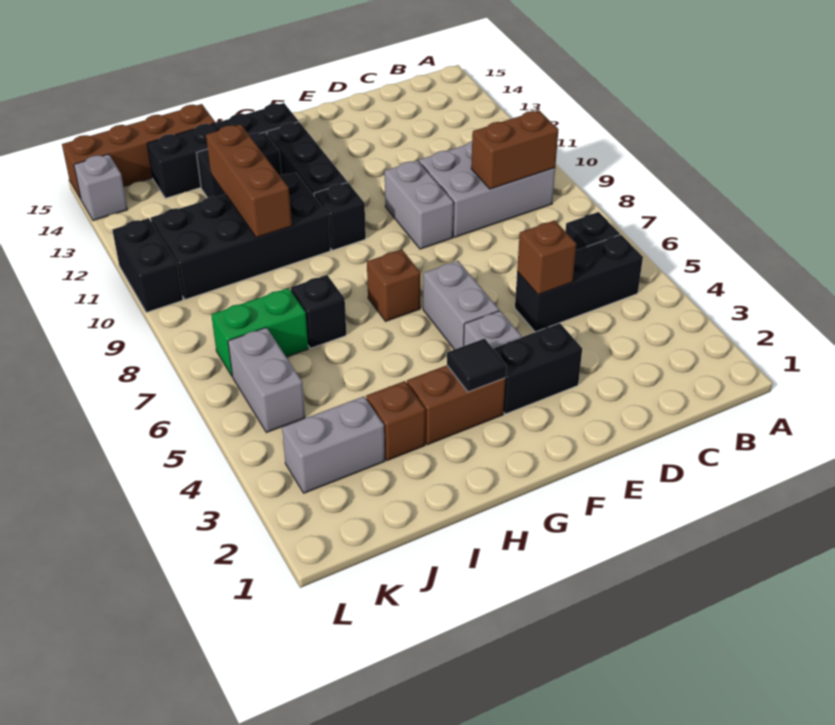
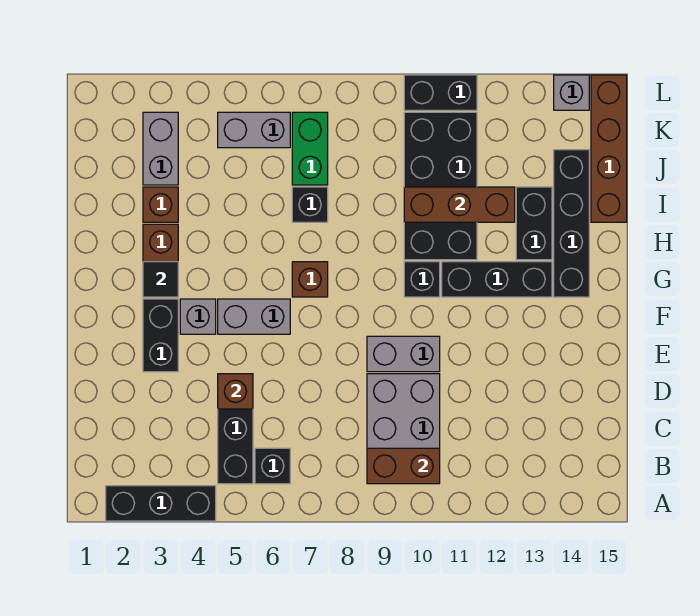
none -> black brick A2:A4 level 1
brown brick B9:C9 level 2 -> brown brick B9:B10 level 2

